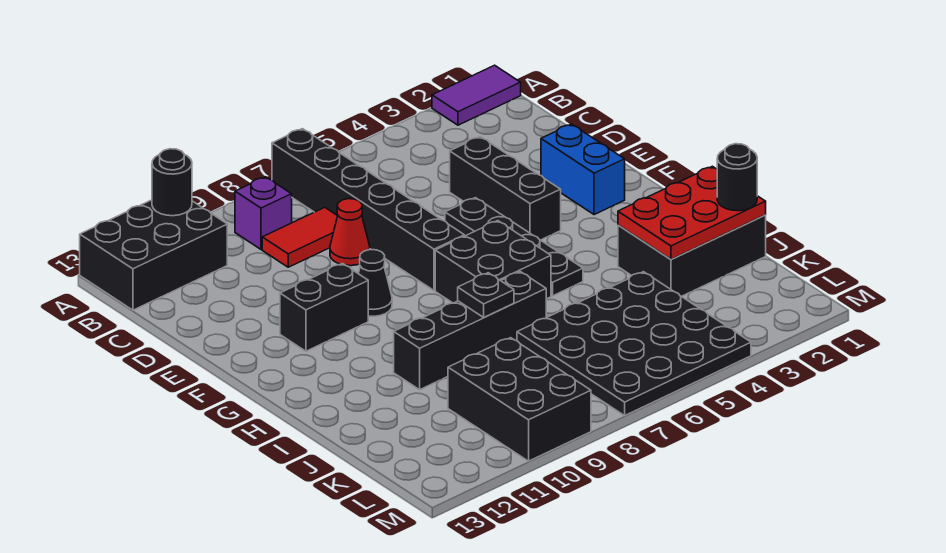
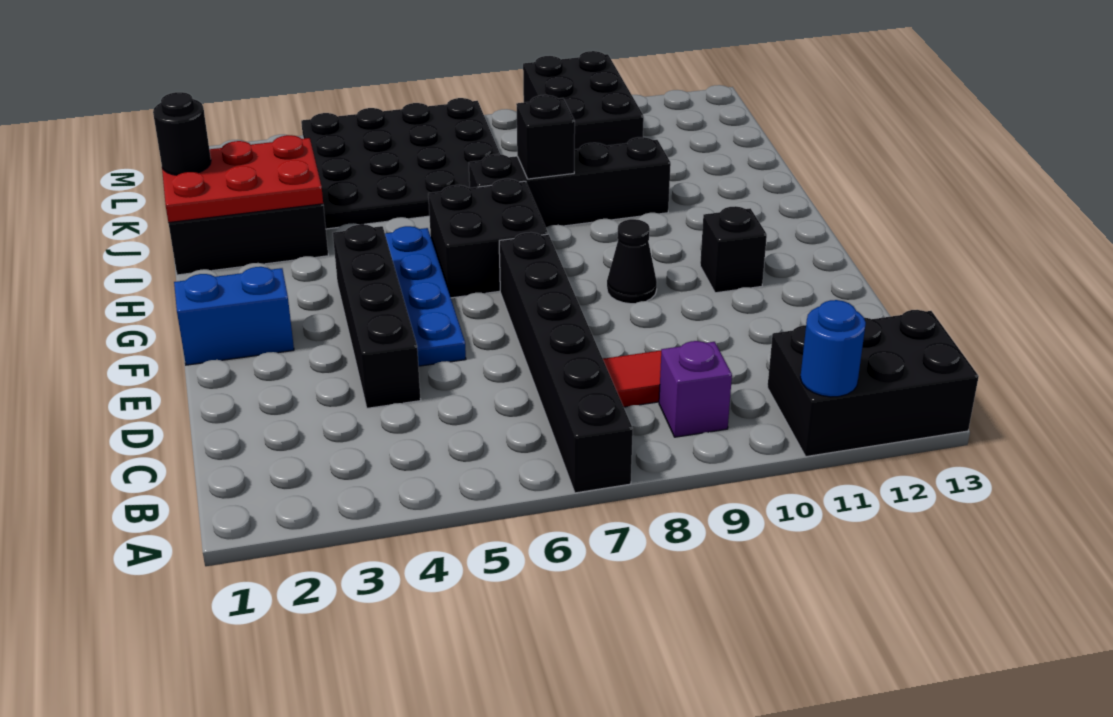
purple tile A1:A2 level 1 -> none
black round brick A11 level 2 -> blue round brick A11 level 2
black brick D4:F4 level 1 -> black brick D4:G4 level 1
red cone D8 level 1 -> none
blue brick E2:F2 level 1 -> blue brick F1:F2 level 1
black plate E5:H5 level 1 -> blue plate E5:H5 level 1
black brick F10:F11 level 1 -> black brick F11 level 1
black plate I8 level 2 -> black brick I8 level 2

